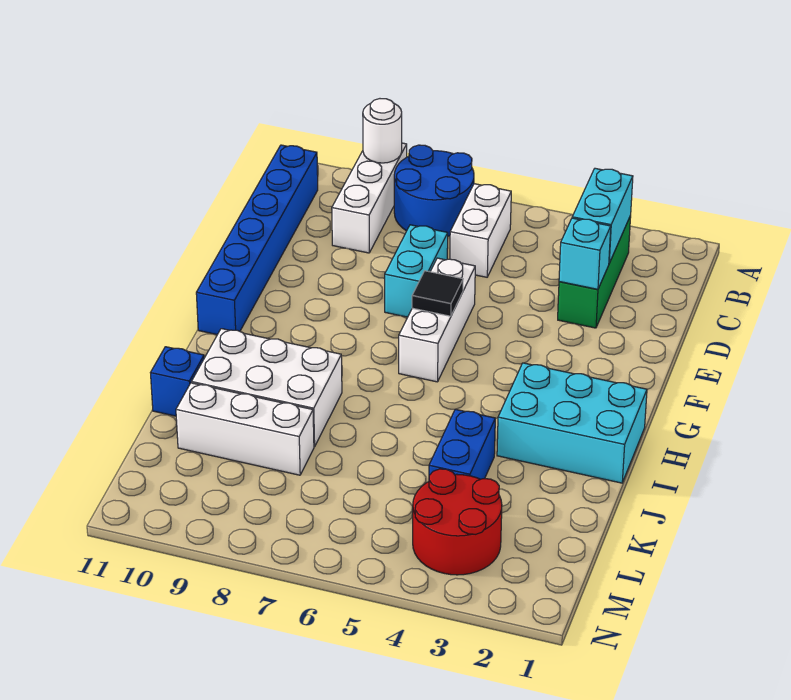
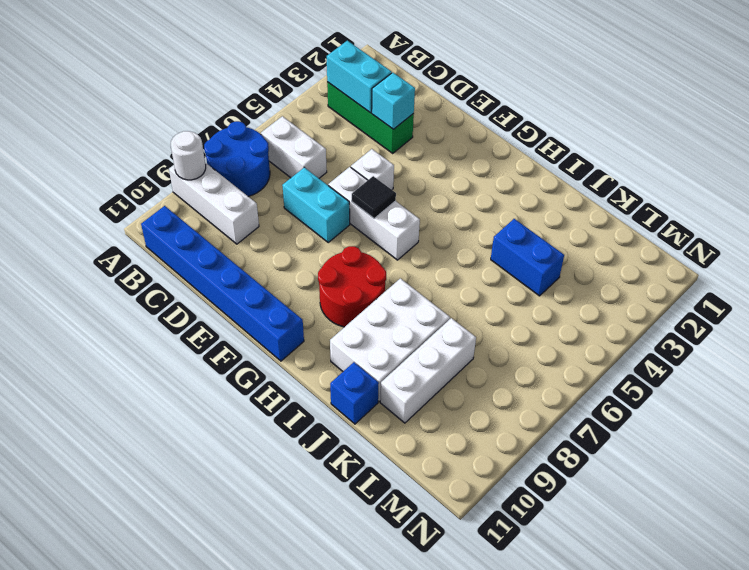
none -> white brick E5 level 1
cyan brick H1:I3 level 1 -> none
red round brick L3:M4 level 1 -> red round brick G8:H9 level 1

